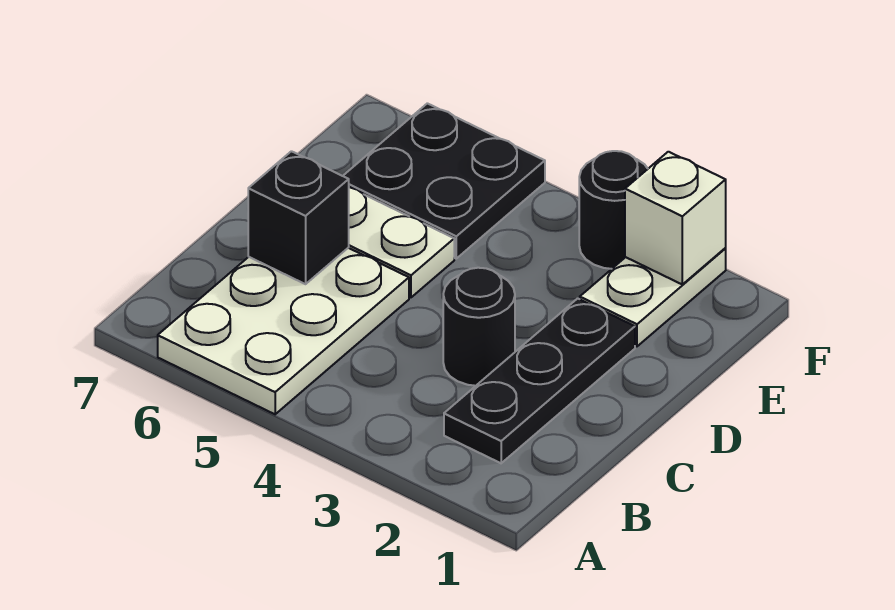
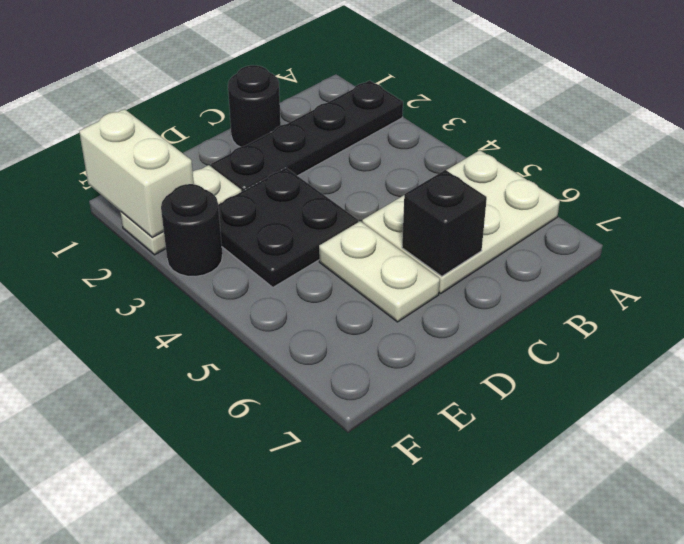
black plate B2:D2 level 1 -> black plate A2:D2 level 1
black round brick C3 level 1 -> black round brick C1 level 1
black plate E5:F6 level 1 -> black plate D3:E4 level 1
white brick F2 level 2 -> white brick F1:F2 level 2

